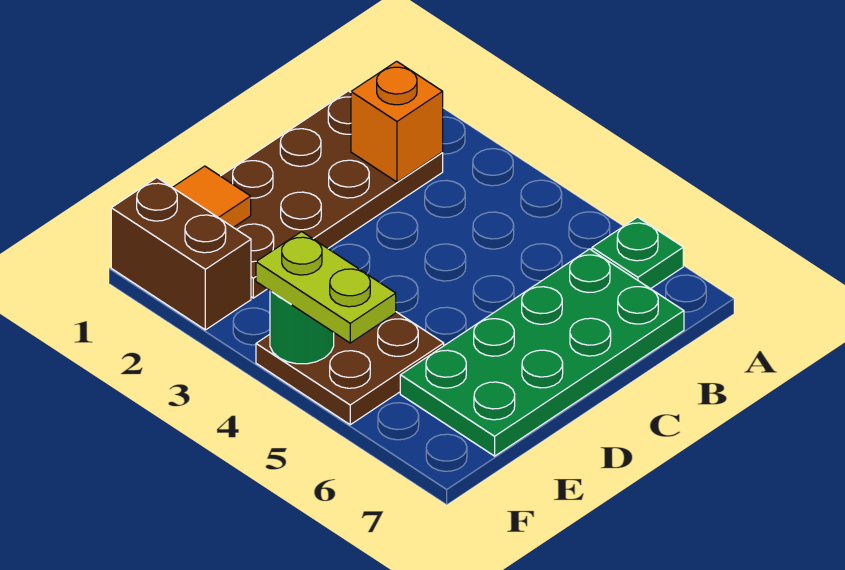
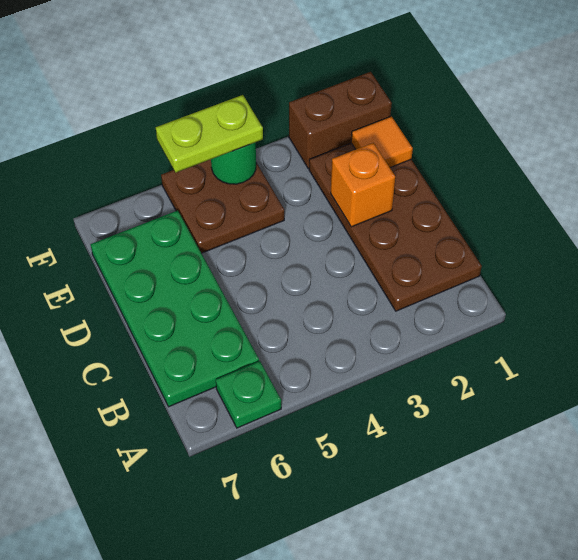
orange brick B2 level 2 -> orange brick D2 level 2

